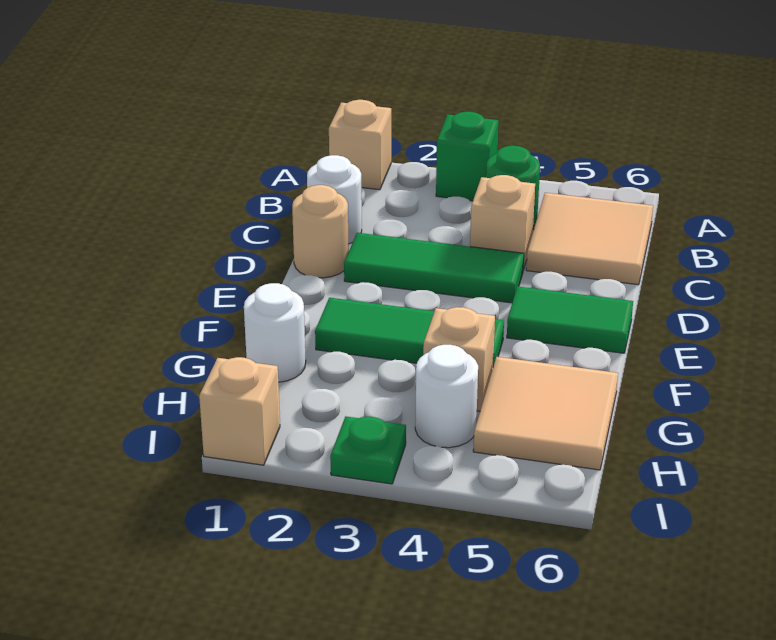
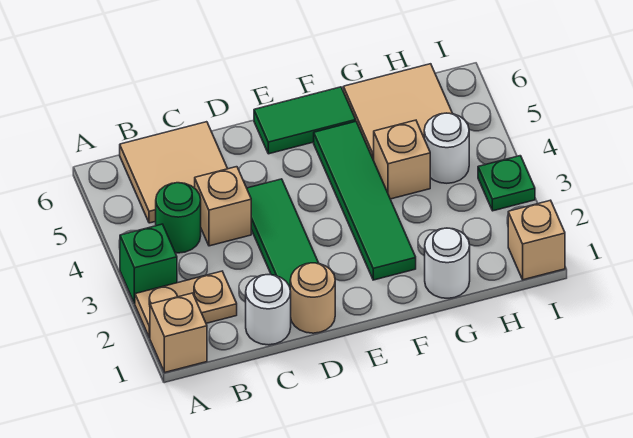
none -> tan plate A2:B2 level 1
green tile E5:E6 level 1 -> green tile E6:F6 level 1
green tile F2:F4 level 1 -> green tile F2:F5 level 1

